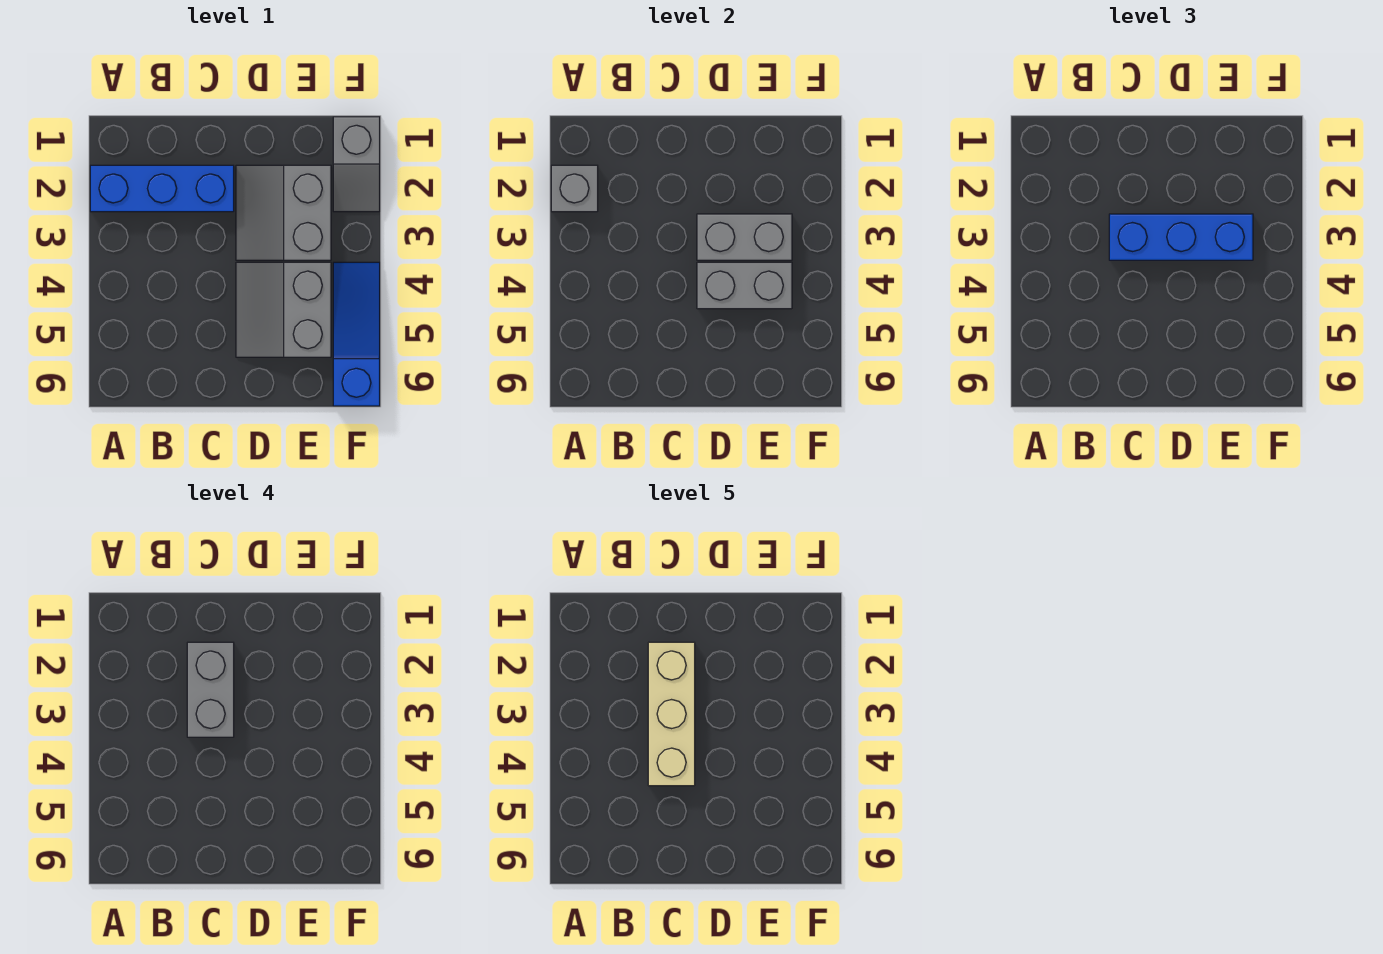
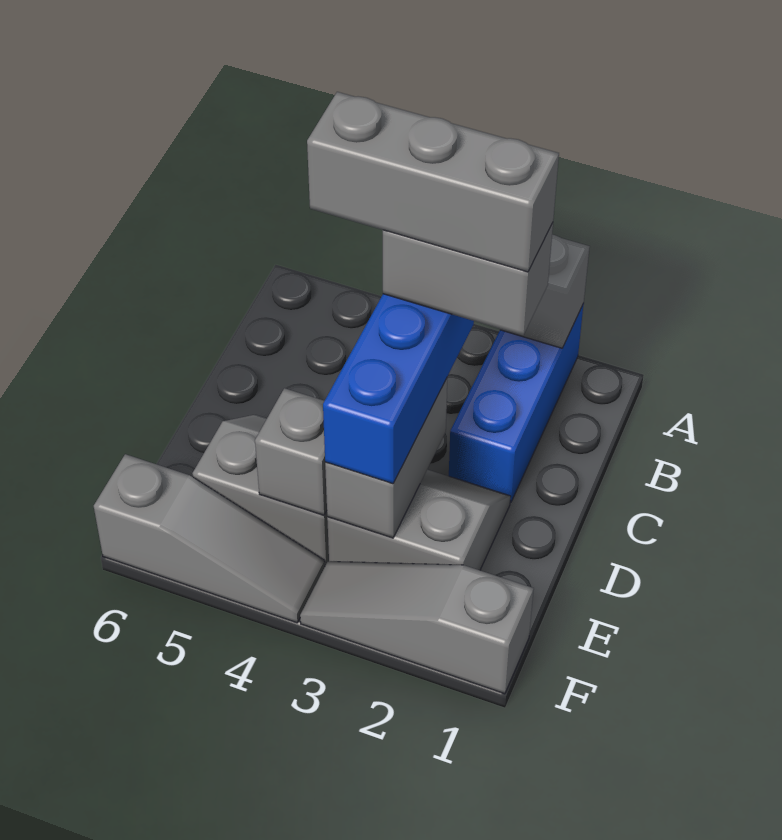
tan brick C2:C4 level 5 -> grey brick C2:C4 level 5
grey brick D4:E4 level 2 -> grey brick E4 level 2
grey slope F1:F2 level 1 top 1 -> grey slope F1:F3 level 1 top 1
blue slope F4:F6 level 1 top 6 -> grey slope F4:F6 level 1 top 6

